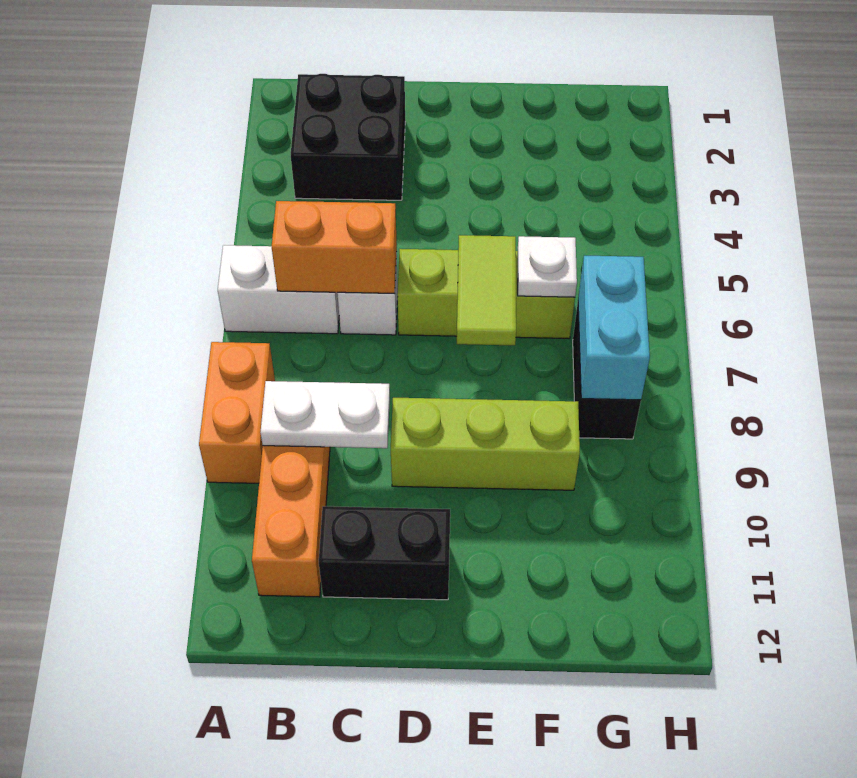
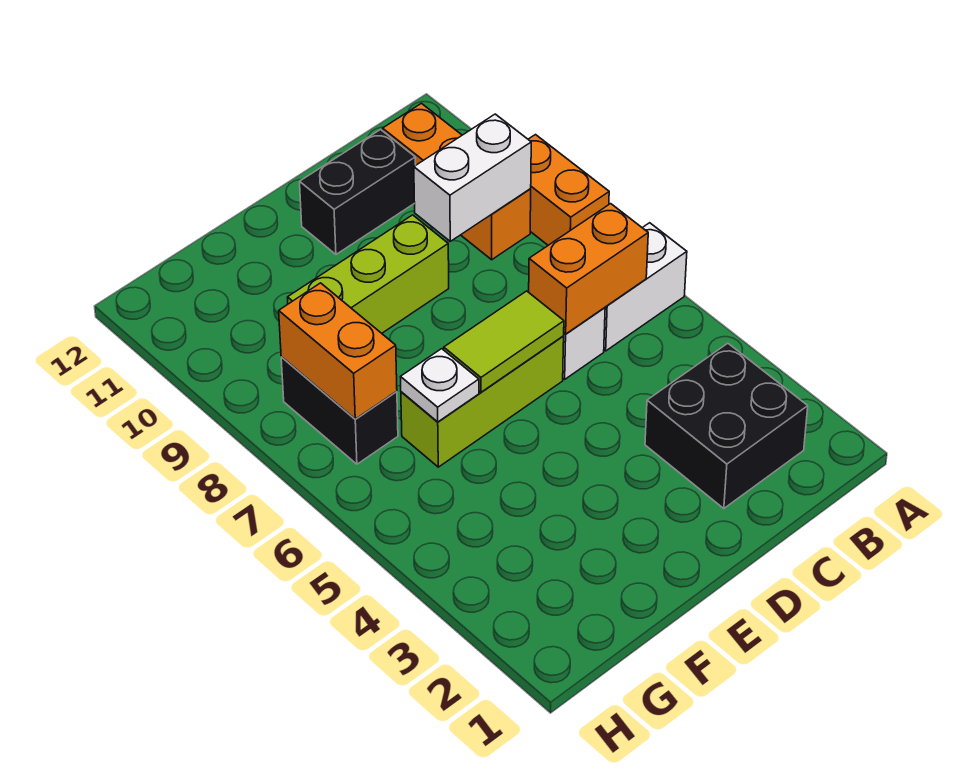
white plate B9:C9 level 2 -> white brick B9:C9 level 2
lime tile E6:E7 level 2 -> lime tile D6:E6 level 2
cyan brick G7:G8 level 2 -> orange brick G7:G8 level 2

